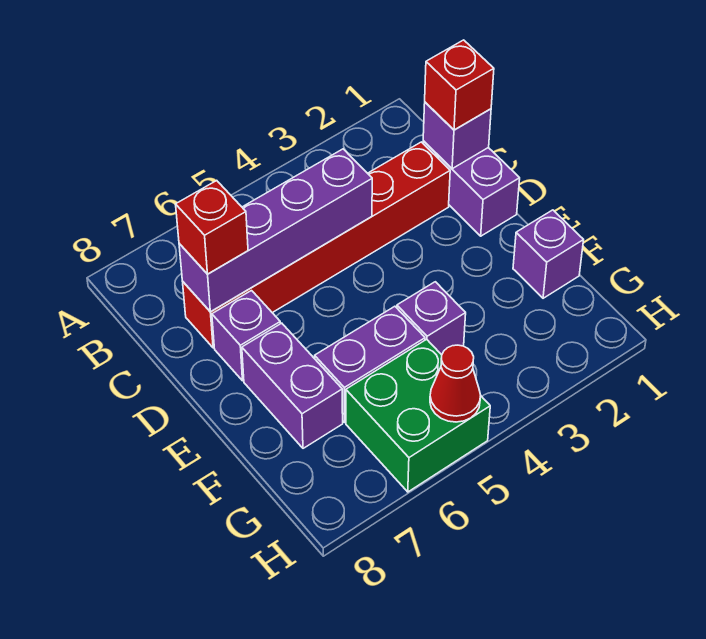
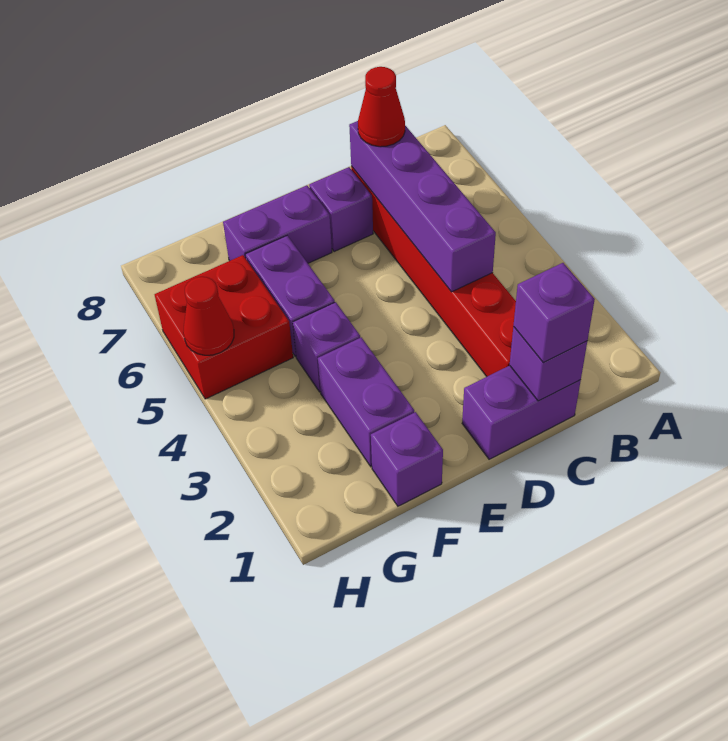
red brick C1 level 3 -> purple brick C1 level 3
red brick C7 level 3 -> red cone C7 level 3
none -> purple brick F2:F3 level 1
green brick G5:H6 level 1 -> red brick G5:H6 level 1

